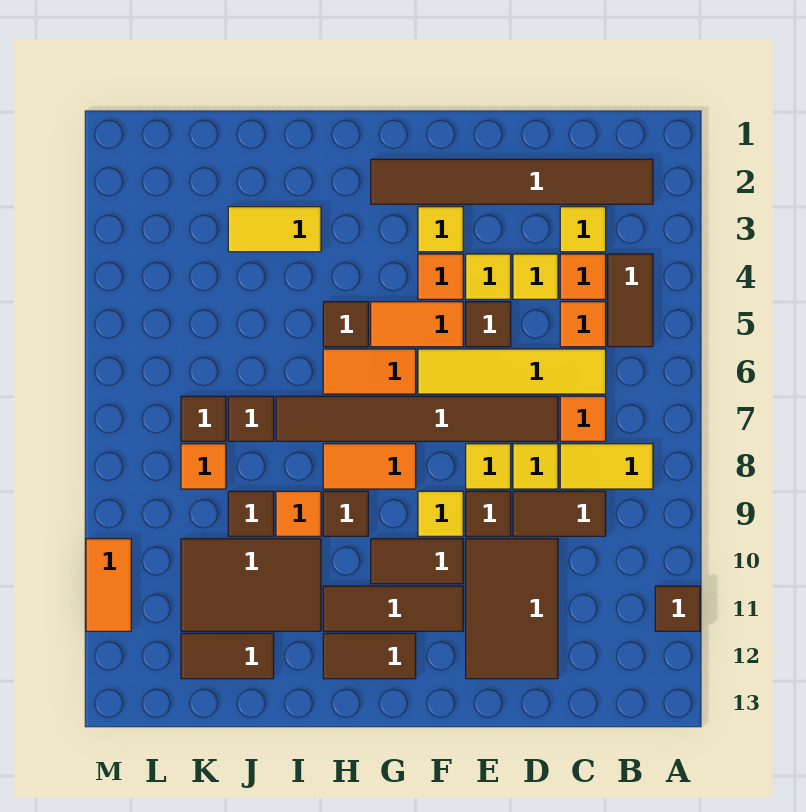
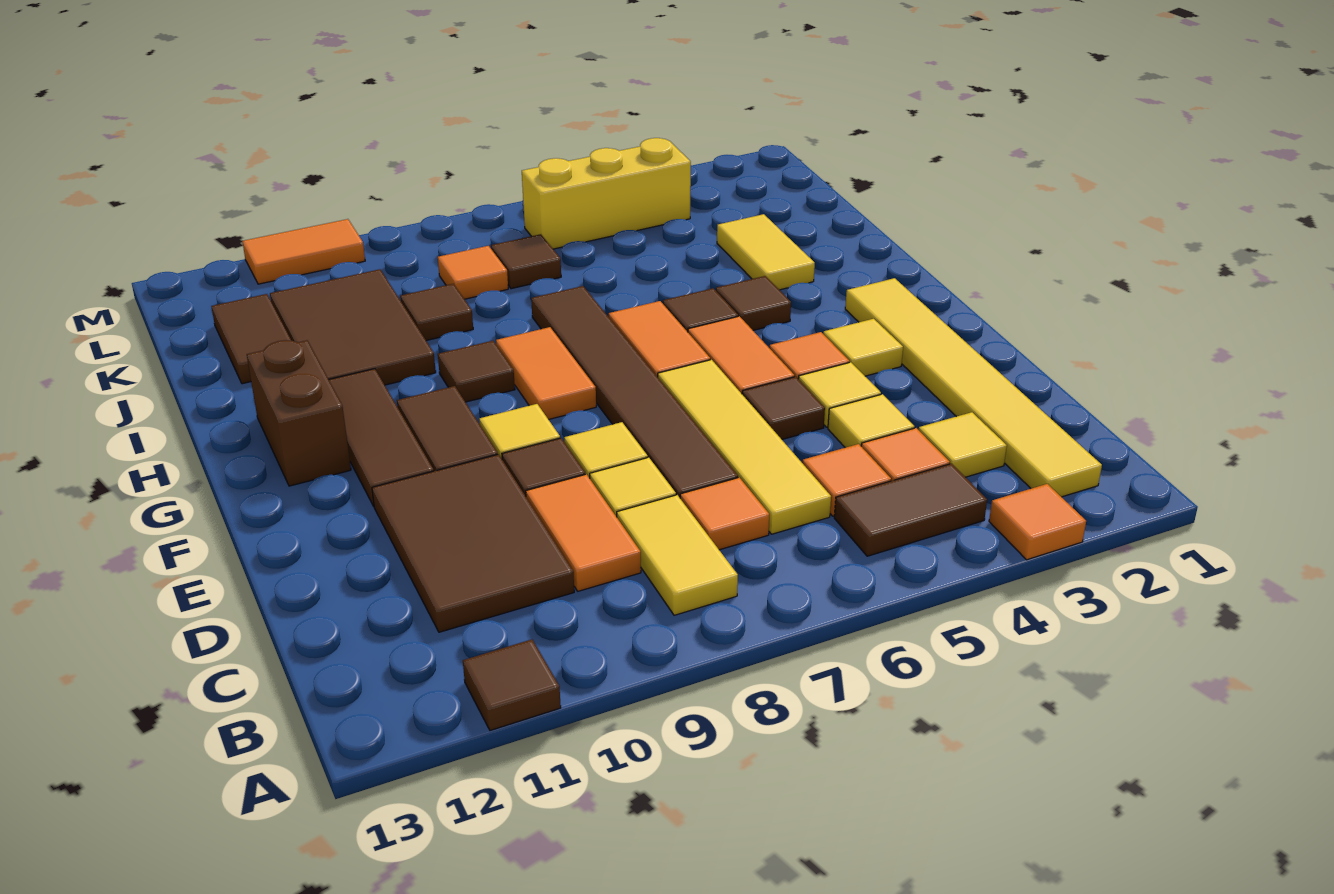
brown tile B2:G2 level 1 -> yellow tile B2:G2 level 1
brown tile C9:D9 level 1 -> orange tile C9:D9 level 1
brown tile D10:E12 level 1 -> brown tile C10:E11 level 1
brown tile G12:H12 level 1 -> brown brick G12:H12 level 1
orange tile I9 level 1 -> orange tile A3 level 1
brown tile J7 level 1 -> brown tile H4 level 1
none -> yellow brick L4:L6 level 1

